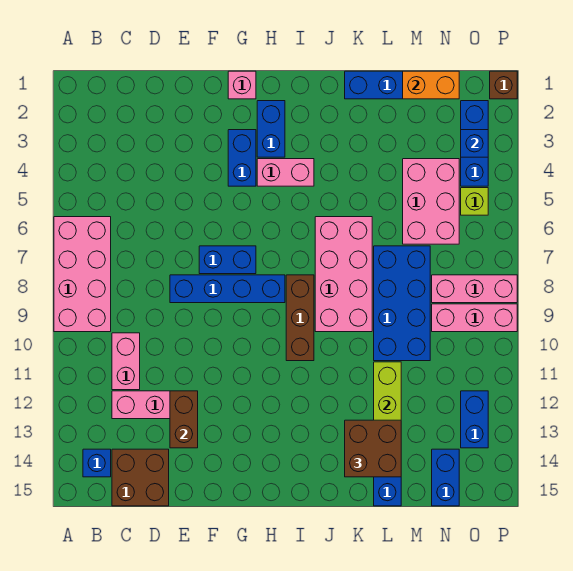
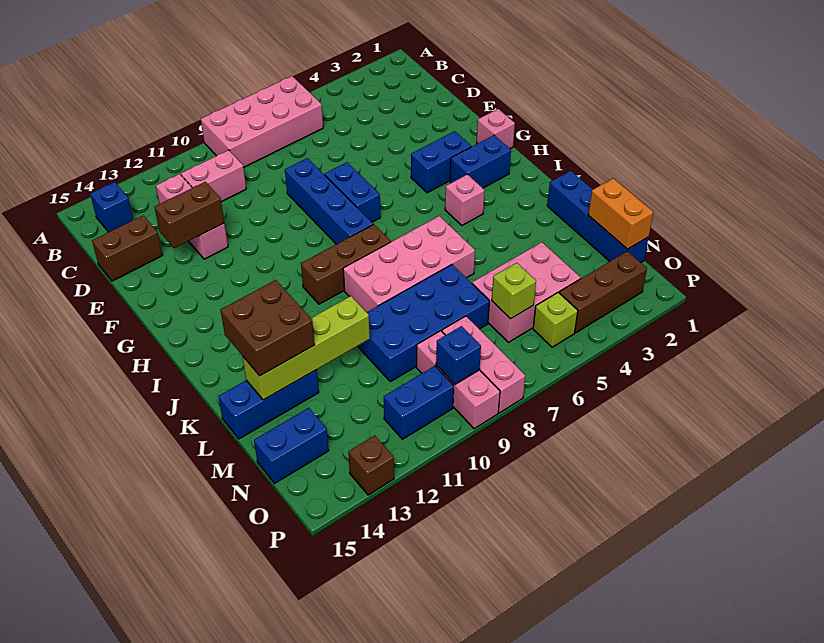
brown brick C14:D15 level 1 -> brown brick D14:D15 level 1
pink brick H4:I4 level 1 -> pink brick I4 level 1
none -> lime brick N6 level 2
blue brick O2:O4 level 1 -> brown brick O2:O4 level 1
blue brick O3 level 2 -> blue brick O9 level 2
blue brick O12:O13 level 1 -> blue brick O10:O11 level 1
brown brick P1 level 1 -> brown brick P13 level 1

